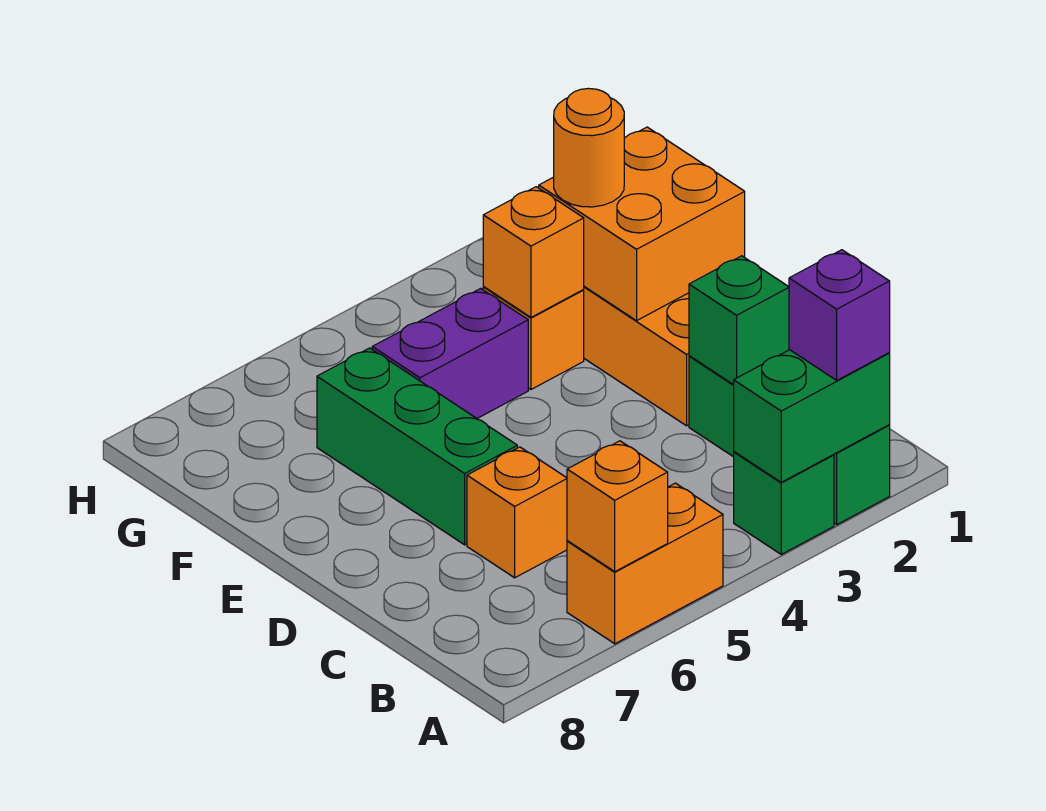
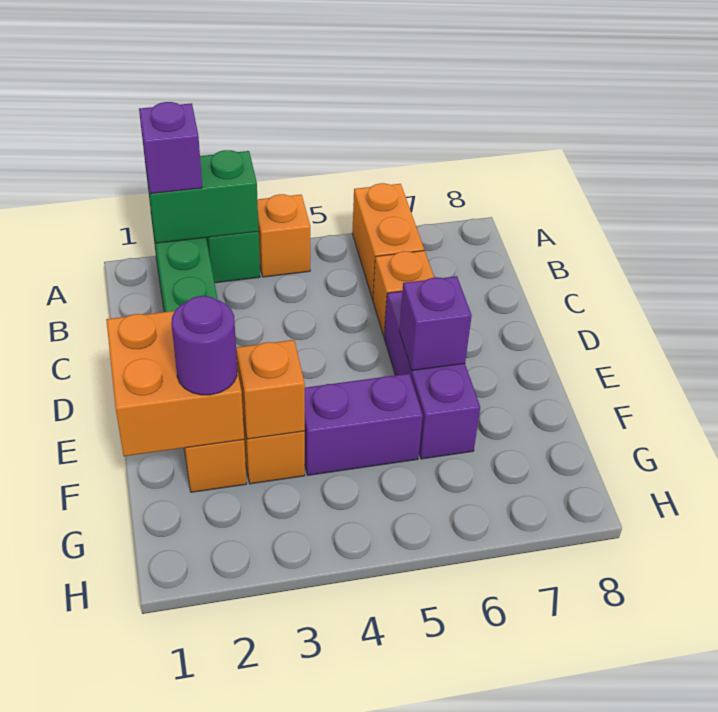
orange brick A5:A6 level 1 -> orange brick A6:B6 level 1
orange brick A6 level 2 -> orange brick A4 level 1
green brick C2 level 2 -> none
green brick D6:F6 level 1 -> purple brick D6:F6 level 1
none -> purple brick E6 level 2
orange round brick F2 level 3 -> purple round brick F2 level 3

